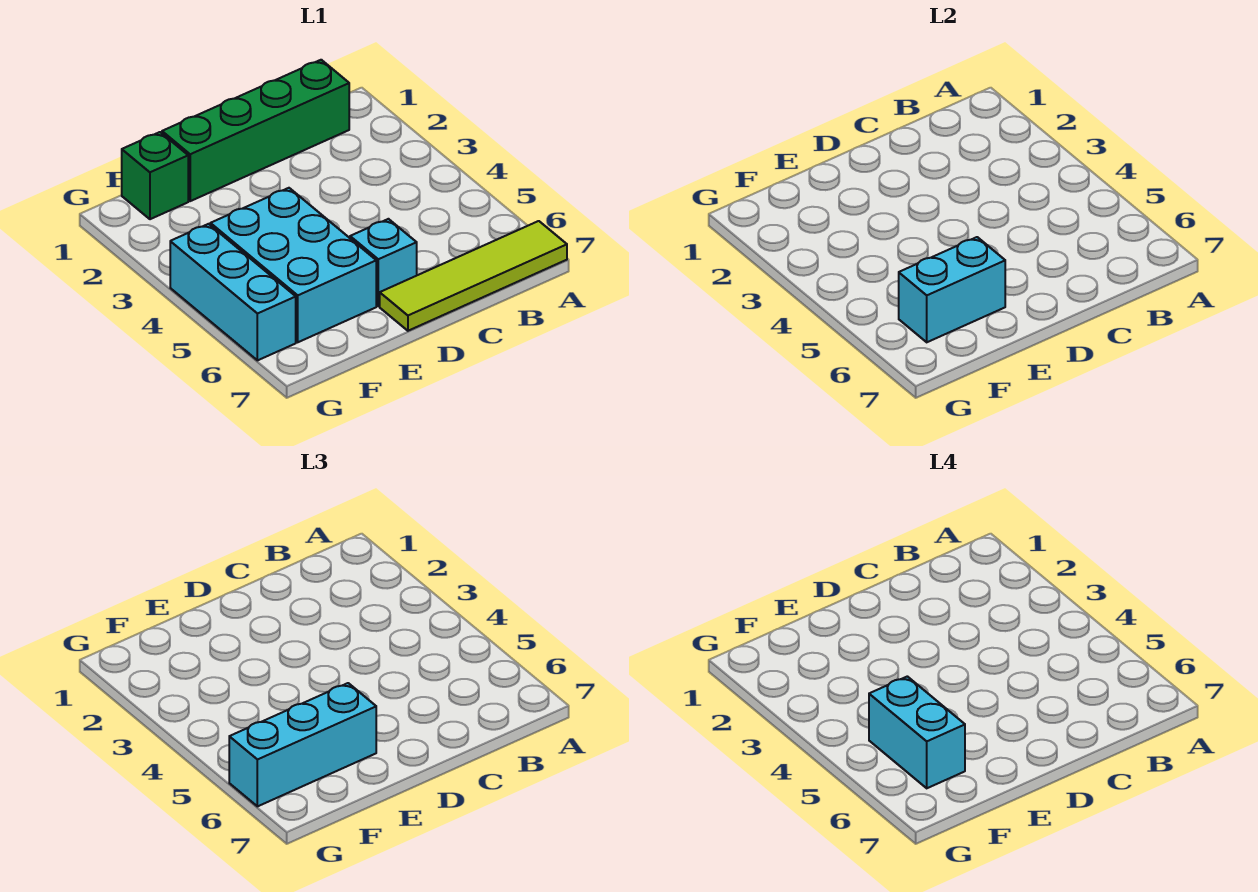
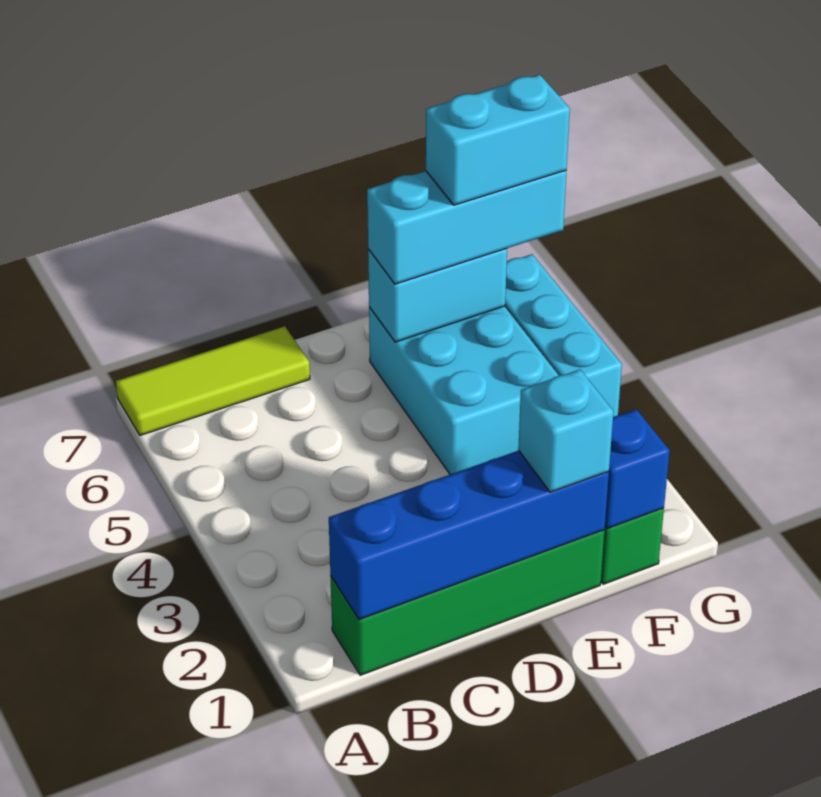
lime tile A7:D7 level 1 -> lime tile A7:C7 level 1
none -> blue brick B1:E1 level 2
cyan brick D6 level 1 -> cyan brick E1 level 3
none -> blue brick F1 level 2
cyan brick F5:F6 level 4 -> cyan brick F6:G6 level 4

